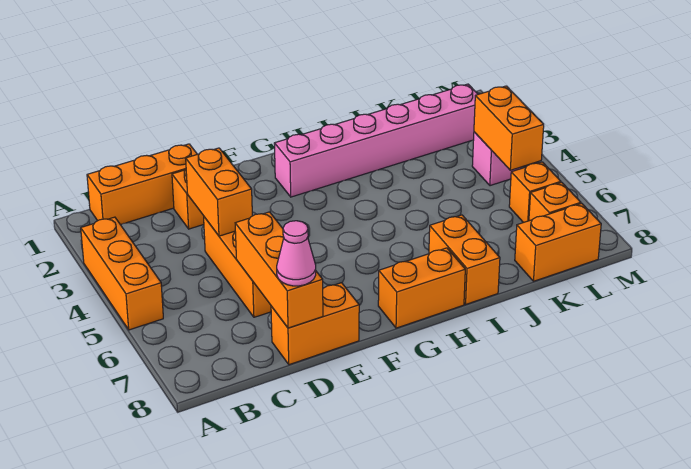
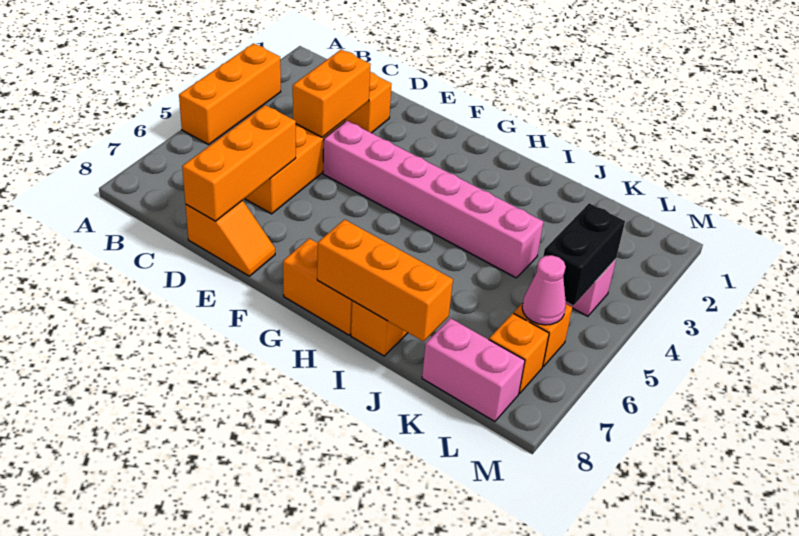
orange brick B1:D1 level 1 -> orange brick H8:J8 level 2
orange brick D8:E8 level 1 -> orange slope D8:E8 level 1 top D
pink cone D8 level 3 -> pink cone L6 level 2
pink brick G2:L2 level 1 -> pink brick E4:J4 level 1
orange brick K8:L8 level 1 -> pink brick K8:L8 level 1
orange brick L4:L5 level 2 -> black brick L4:L5 level 2

